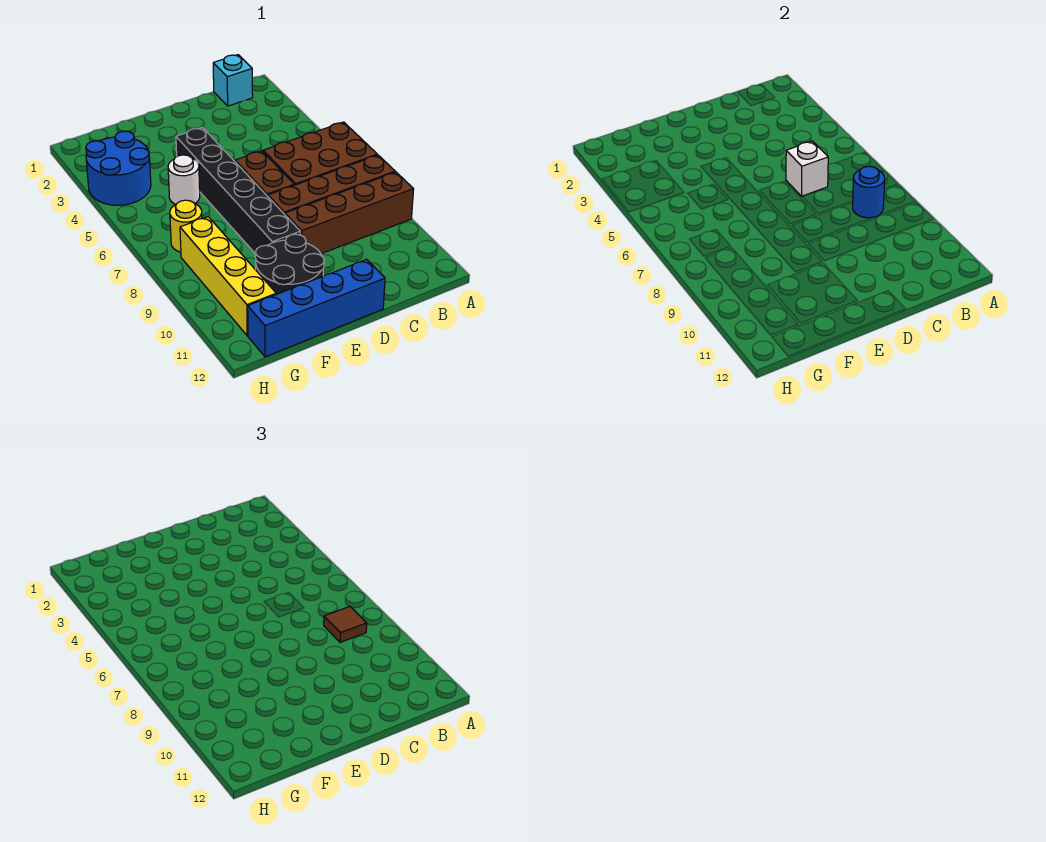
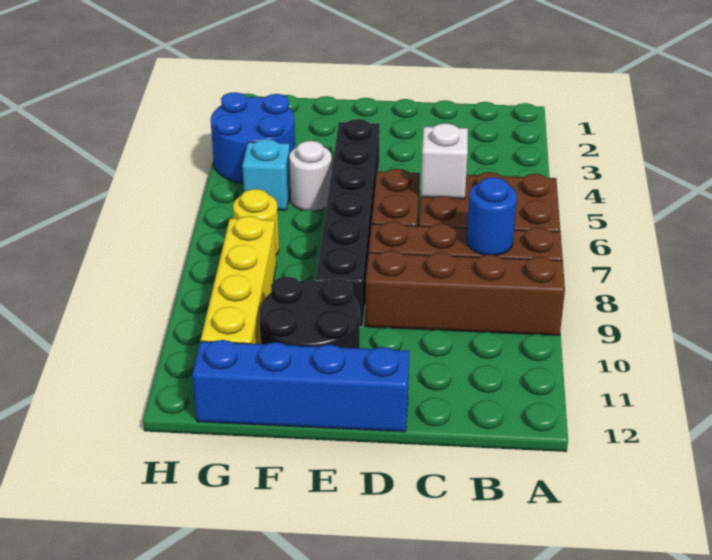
cyan brick B1 level 1 -> cyan brick G5 level 1
brown tile B8 level 3 -> none

